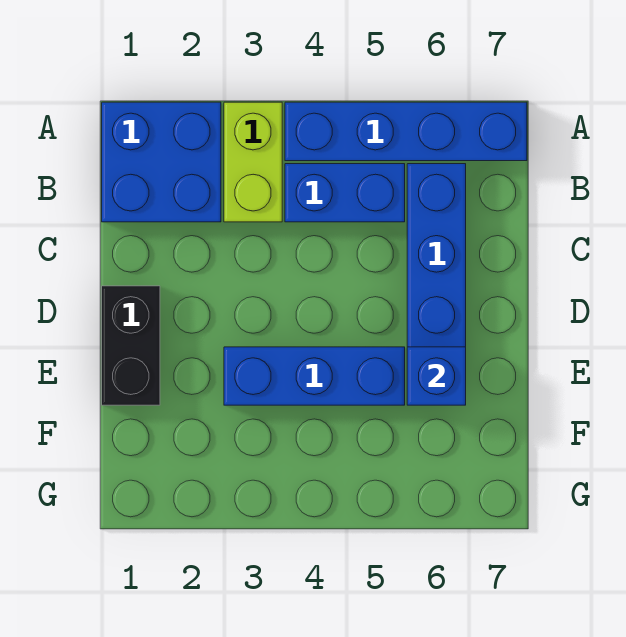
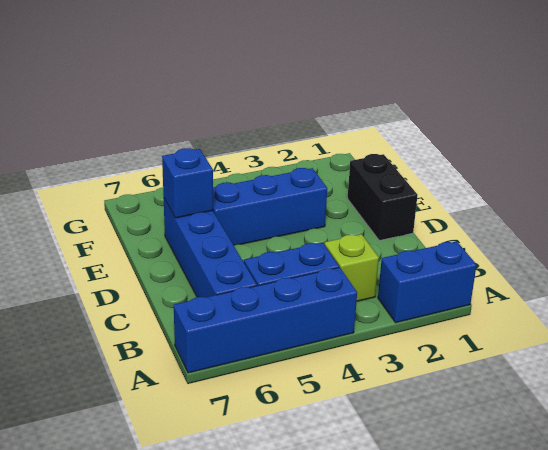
blue brick A1:B2 level 1 -> blue brick A1:A2 level 1
lime brick A3:B3 level 1 -> lime brick B3 level 1

